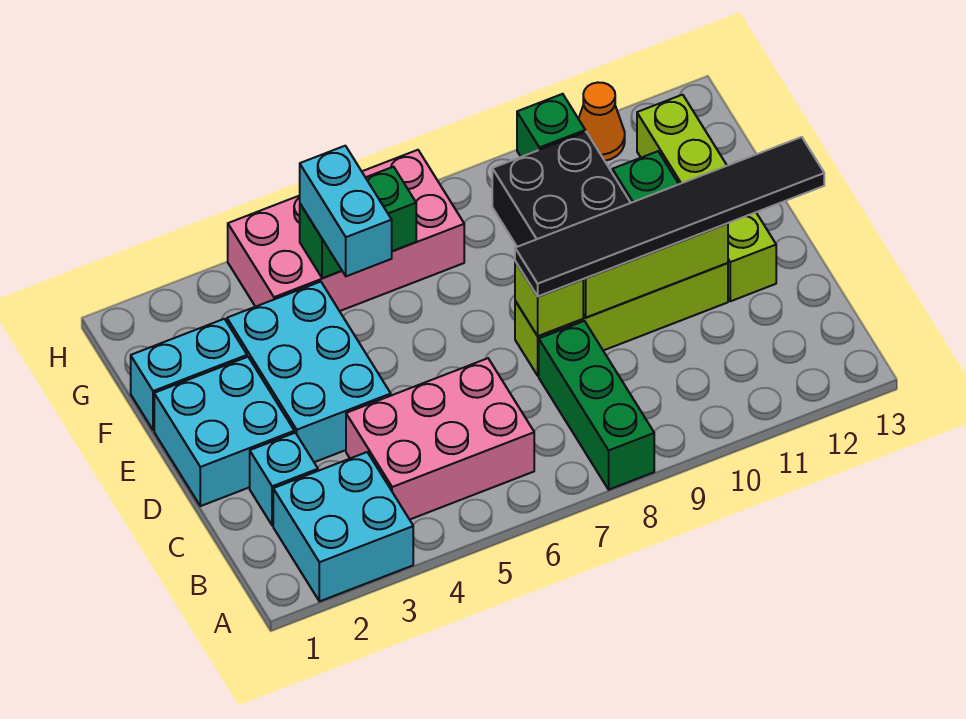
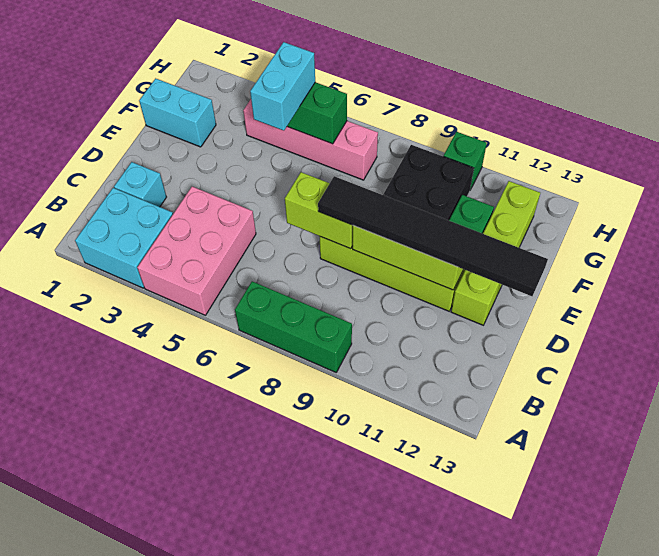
green brick A8:C8 level 1 -> green brick A7:A9 level 1
pink brick B4:C6 level 1 -> pink brick A4:C5 level 1
cyan brick D1:E2 level 1 -> none
cyan brick D3:F4 level 1 -> none
lime brick D8 level 2 -> lime brick D7:D8 level 2
pink brick G4:H7 level 1 -> pink brick G4:G7 level 1
orange cone H11 level 1 -> none

